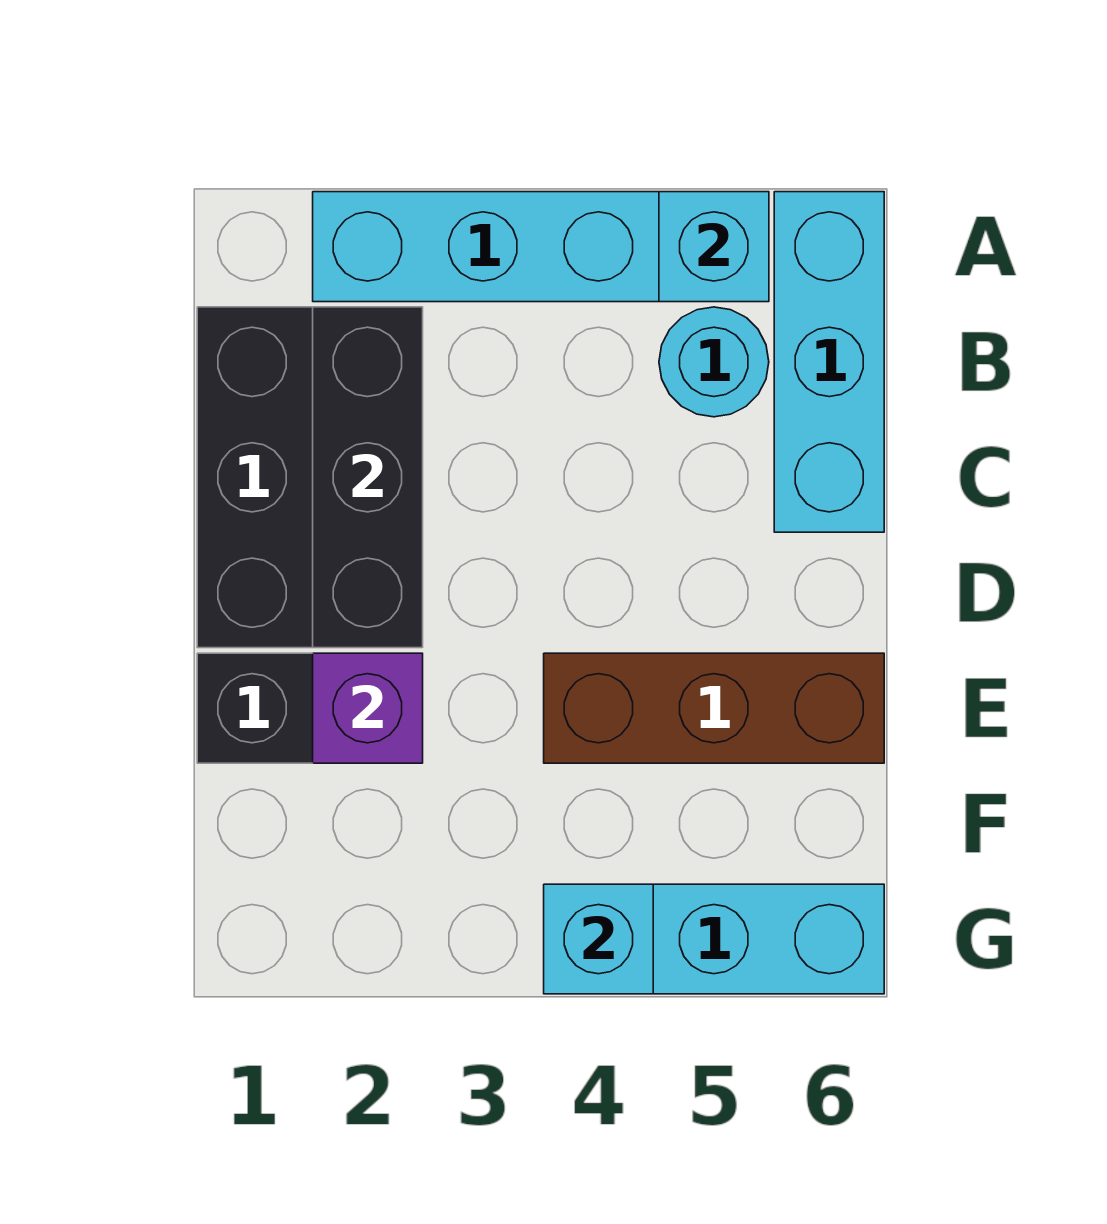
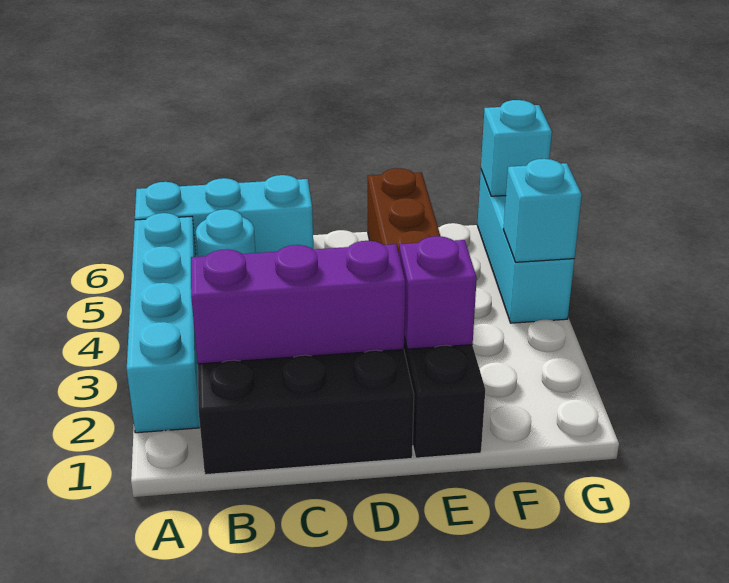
cyan brick A5 level 2 -> cyan brick G6 level 2
black brick B2:D2 level 2 -> purple brick B2:D2 level 2

